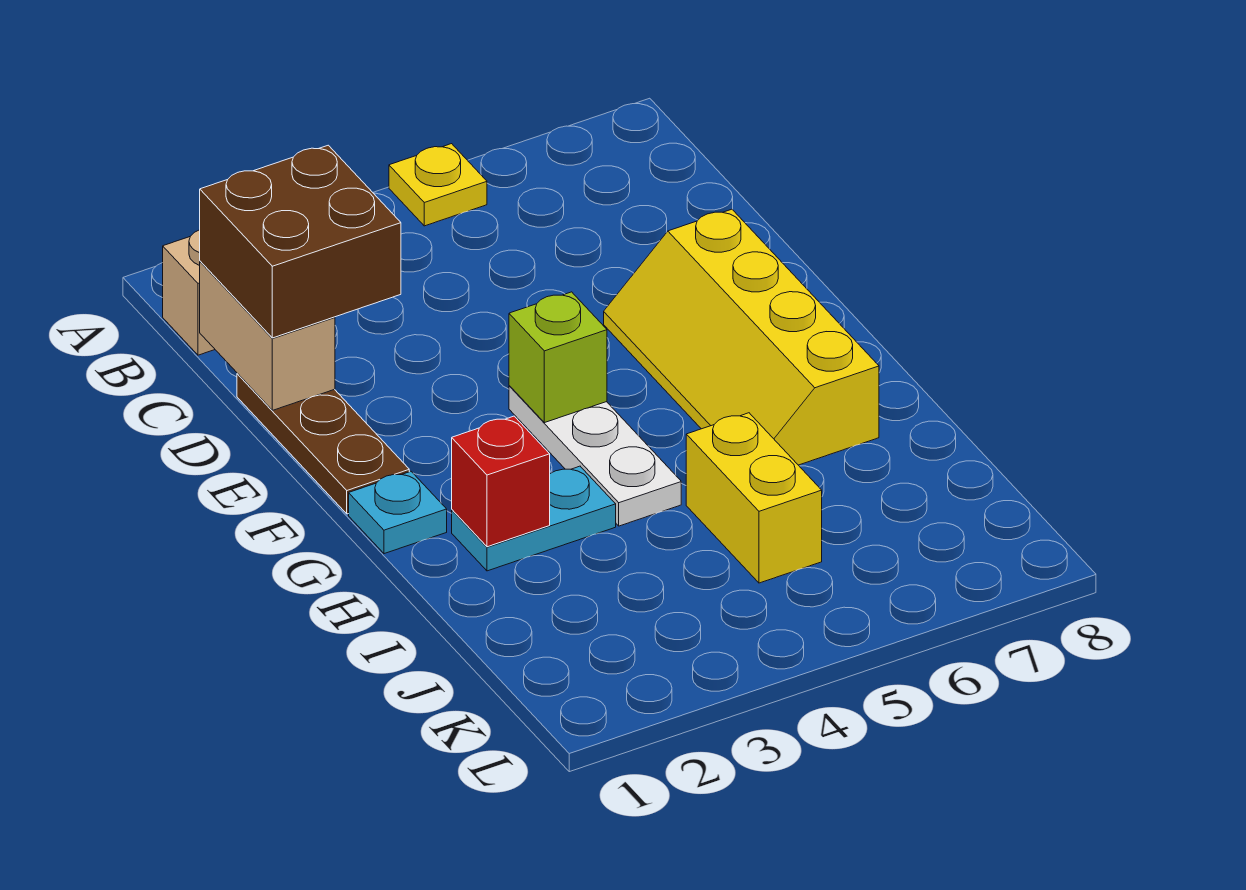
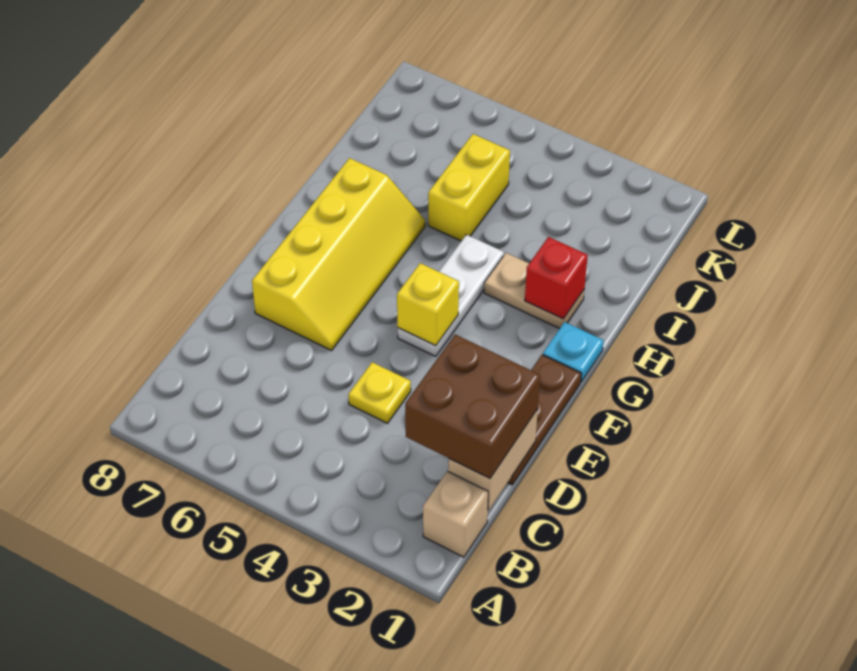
yellow plate A5 level 1 -> yellow plate D4 level 1
lime brick F4 level 2 -> yellow brick F4 level 2
cyan plate H2:H3 level 1 -> tan plate H2:H3 level 1

